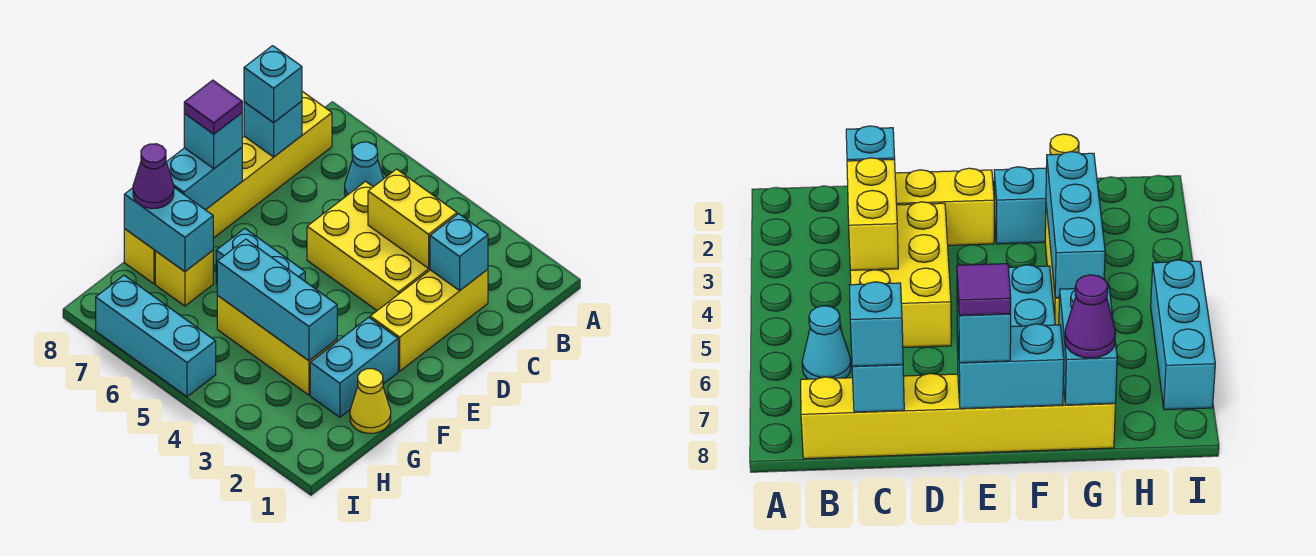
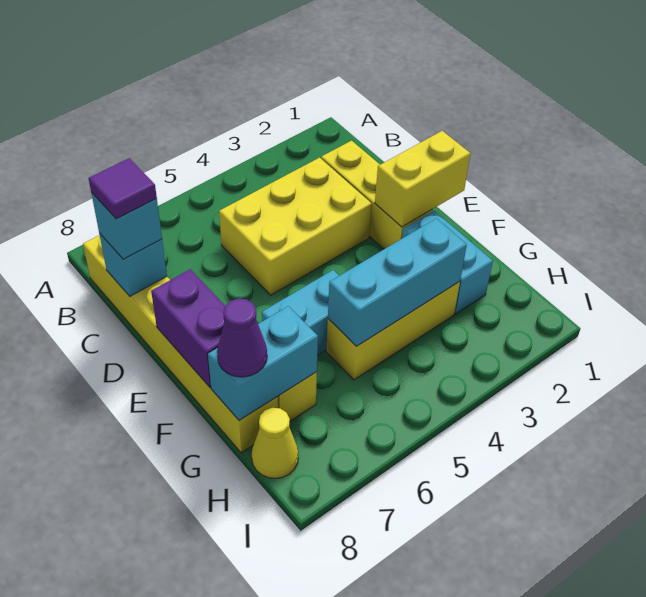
cyan cone B6 level 1 -> none
cyan brick C2 level 2 -> none
yellow brick C3:C4 level 2 -> yellow brick E1:E2 level 2
cyan brick E8:F8 level 2 -> purple brick E8:F8 level 2
cyan brick E8 level 3 -> none
purple tile E8 level 4 -> purple tile C8 level 4
yellow cone G1 level 1 -> yellow cone H8 level 1
cyan brick I5:I7 level 1 -> none

